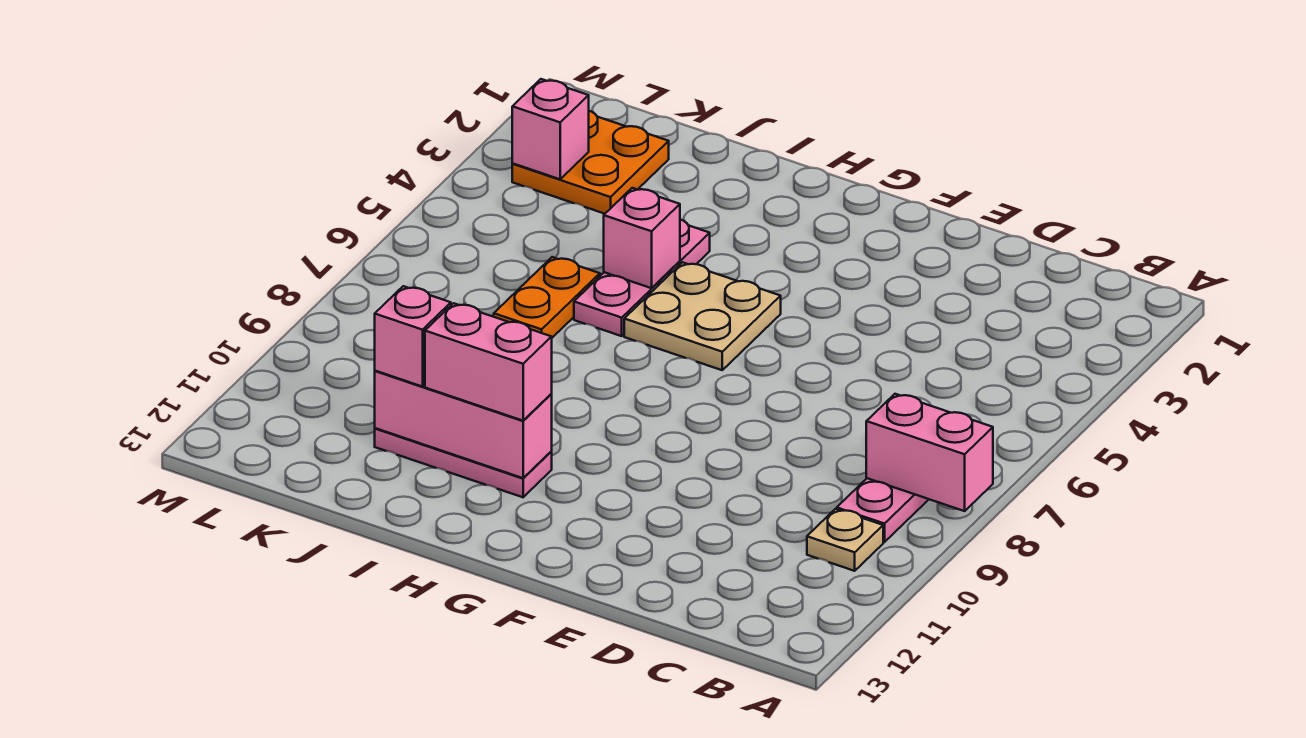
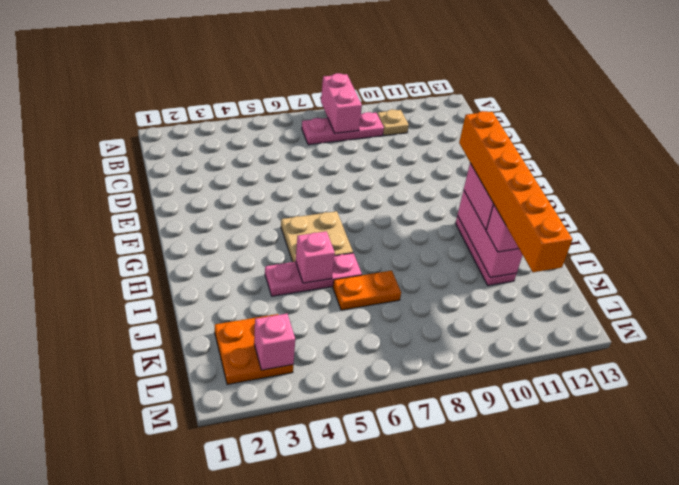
none -> orange brick G11:L11 level 4

